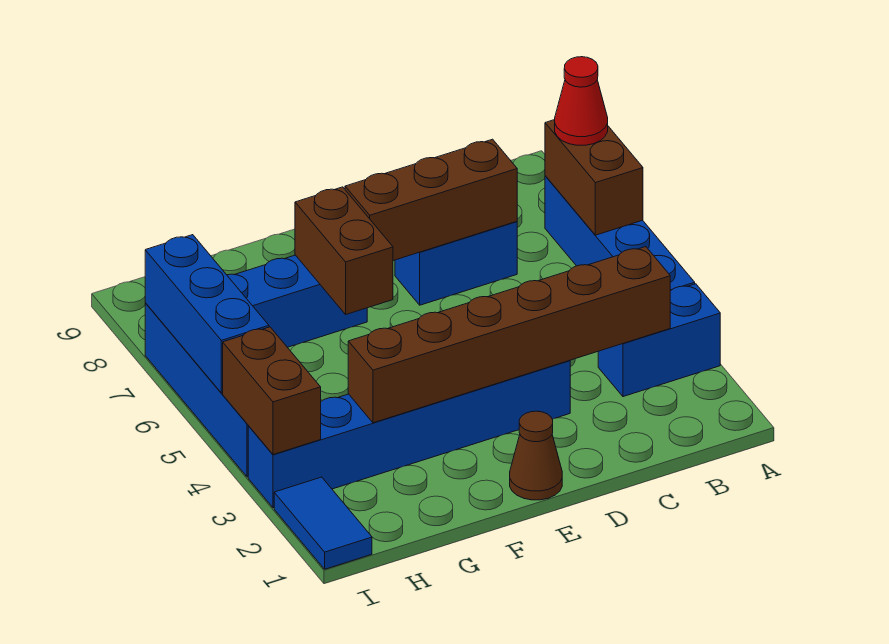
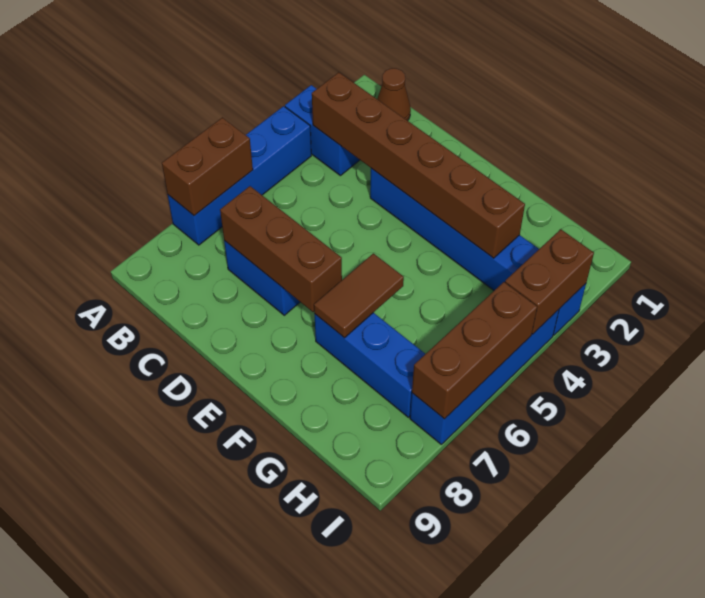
red cone A7 level 3 -> none
brown cone E1 level 1 -> brown cone B1 level 1
brown brick F6:F7 level 2 -> brown tile F6:F7 level 2
blue tile I1:I2 level 1 -> none
blue brick I5:I7 level 2 -> brown brick I5:I7 level 2

